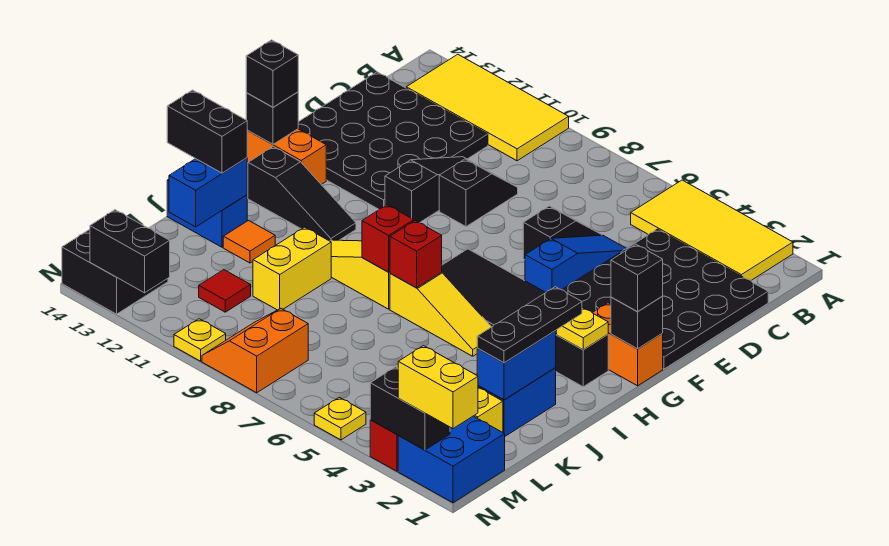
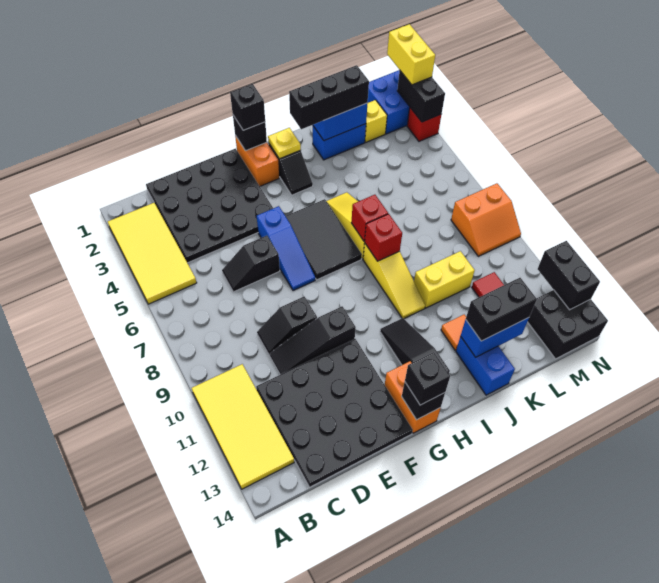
blue slope D5:F5 level 1 top F -> blue slope F5:F7 level 1 top 5
black plate I2:K2 level 3 -> black brick I2:K2 level 3
black brick J13:J14 level 3 -> black brick J13:K13 level 3
yellow plate N5 level 1 -> none
yellow plate N10 level 1 -> none

